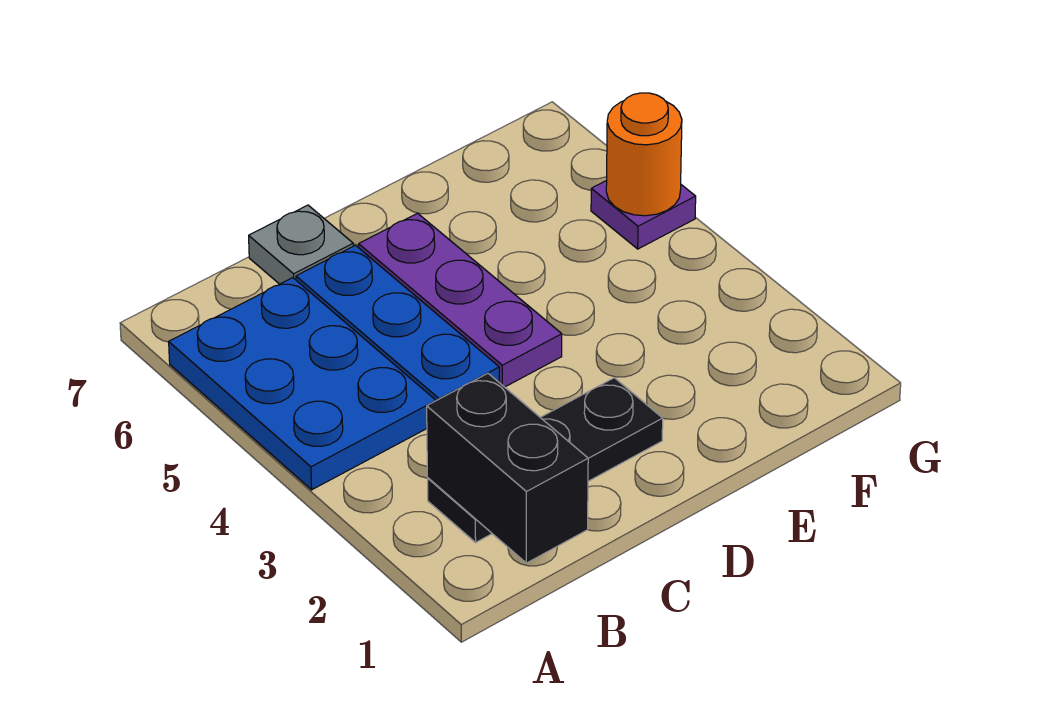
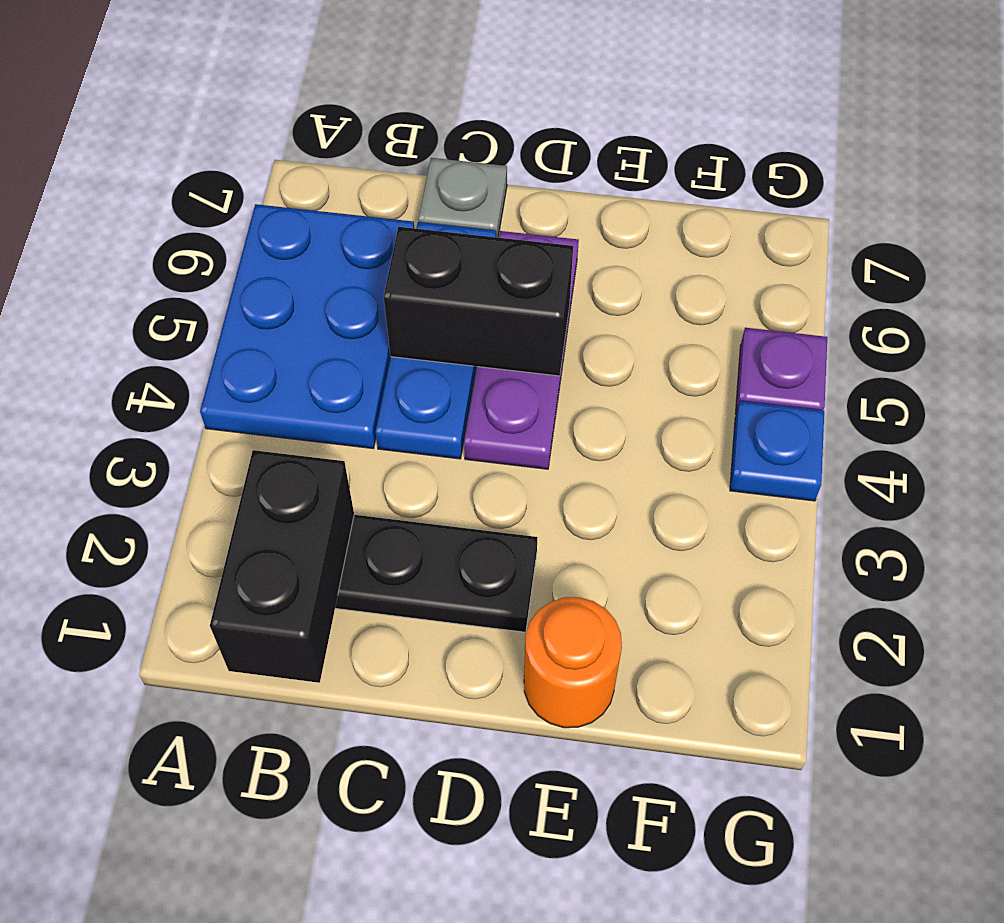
none -> black brick C5:D5 level 2
none -> blue plate G4 level 1
orange round brick G5 level 2 -> orange round brick E1 level 1

